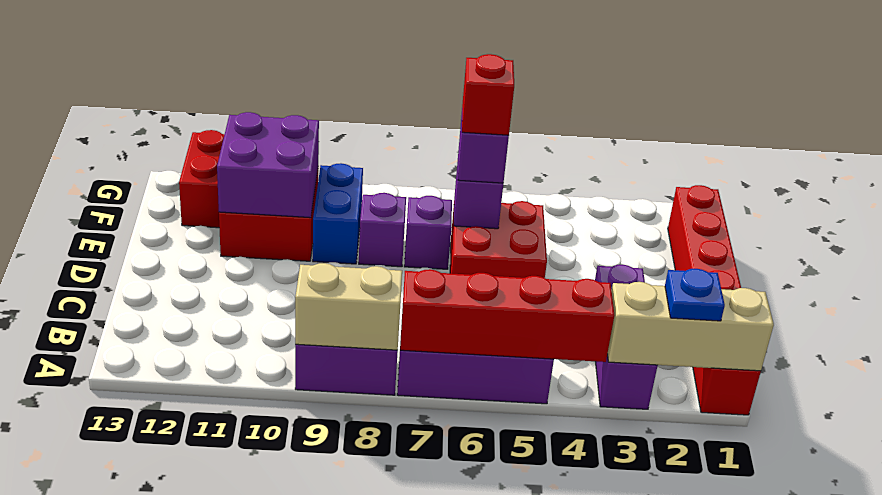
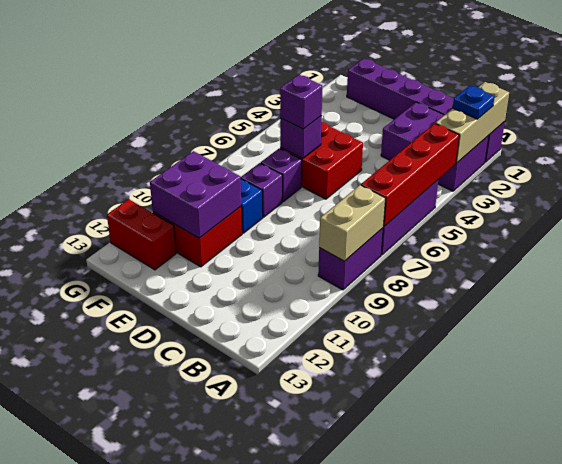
red brick A1:F1 level 1 -> purple brick A1:F1 level 1
purple brick A3:C3 level 1 -> purple brick A2:C3 level 1
red brick E6 level 4 -> none

